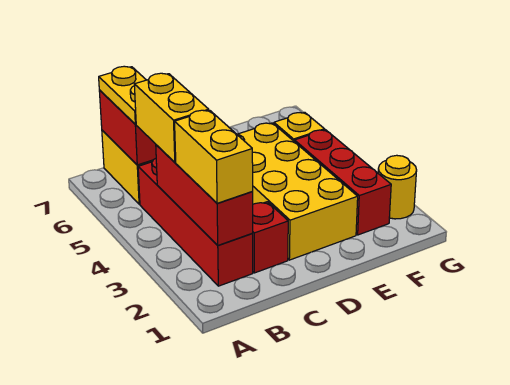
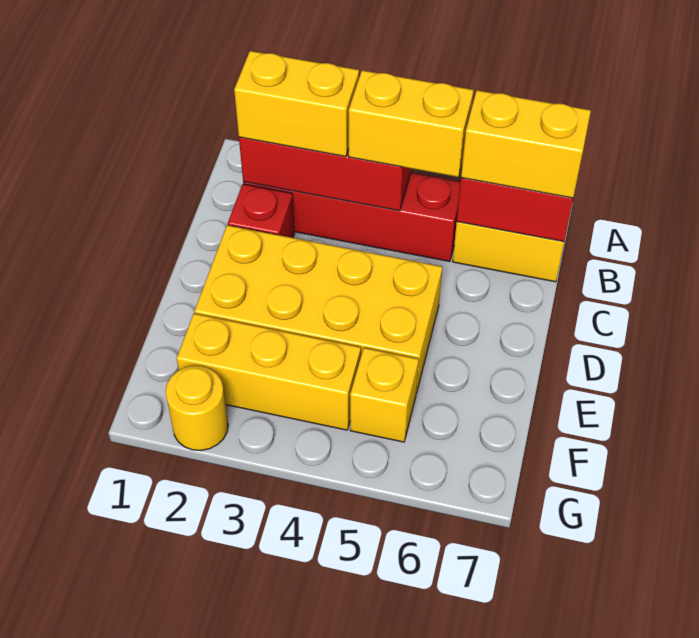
yellow plate B6:B7 level 3 -> yellow brick B6:B7 level 3
red brick F2:F4 level 1 -> yellow brick F2:F4 level 1

